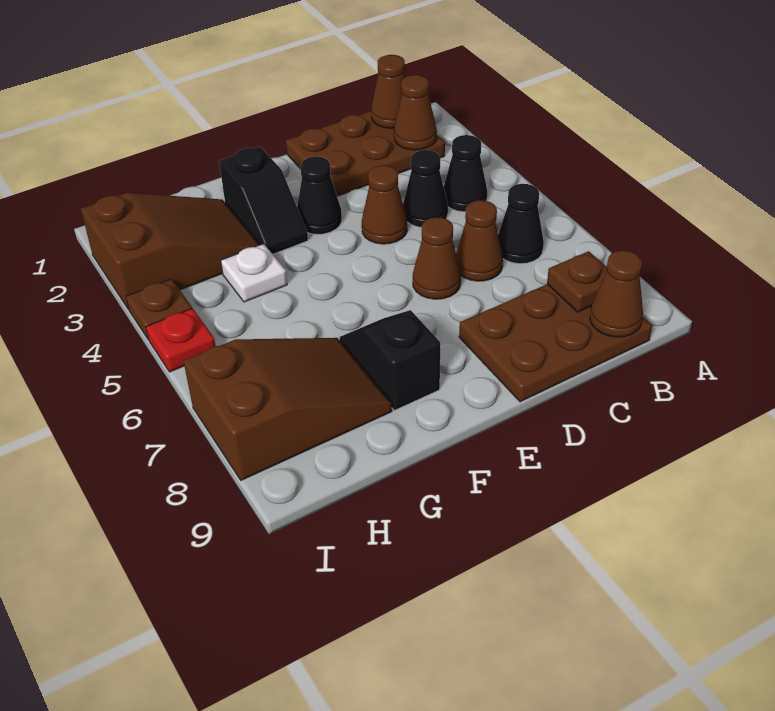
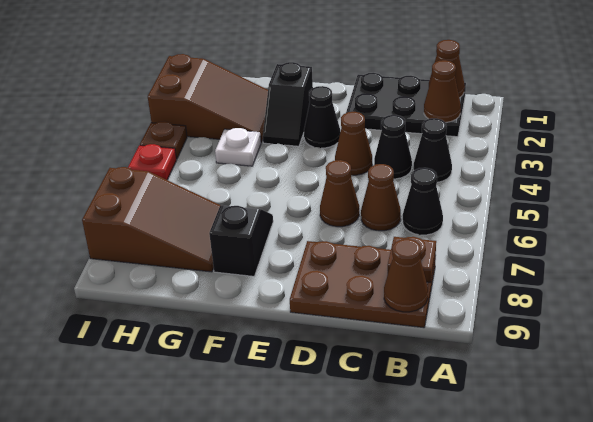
brown plate B1:D2 level 1 -> black plate B1:D2 level 1

